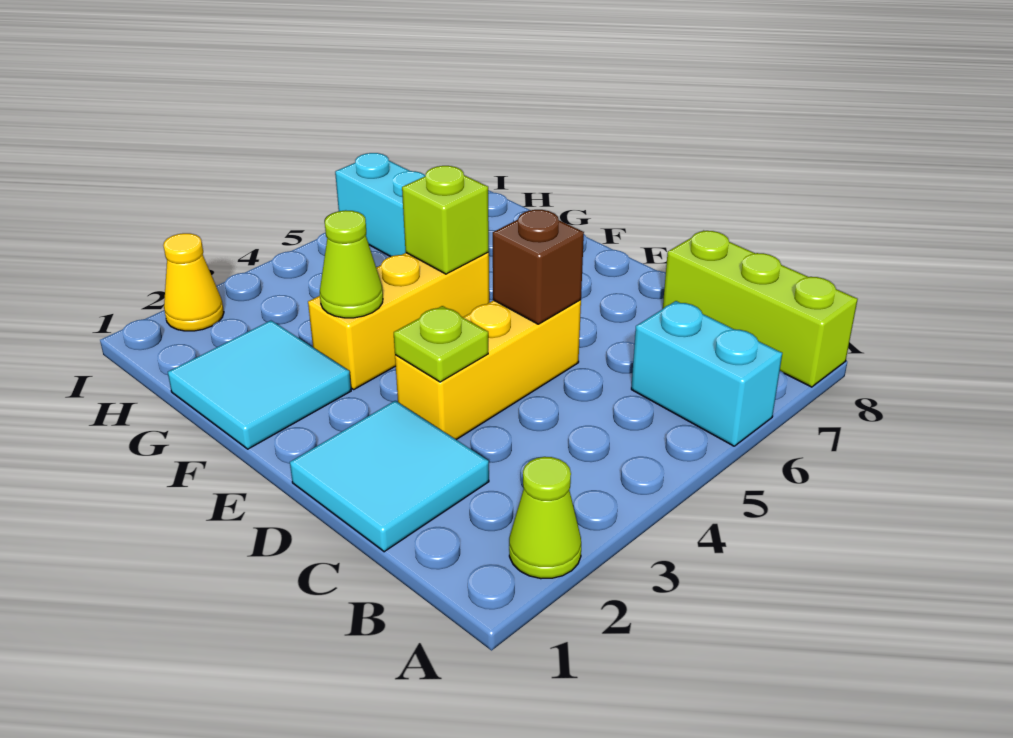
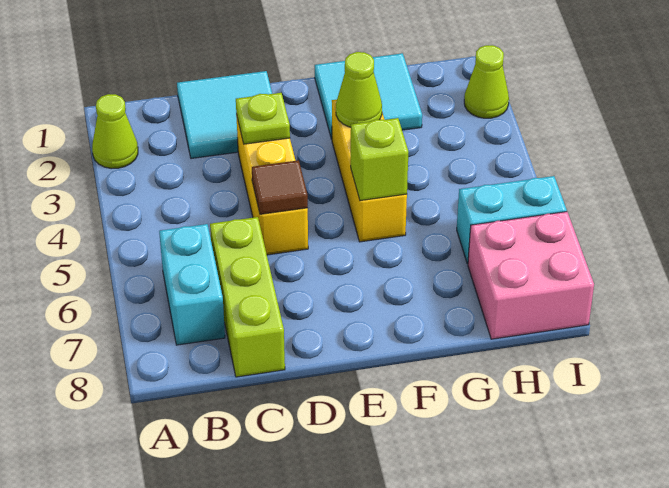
cyan brick A6:B6 level 1 -> cyan brick B6:B7 level 1
lime brick A8:C8 level 1 -> lime brick C6:C8 level 1
brown brick D5 level 2 -> brown tile D5 level 2
none -> pink brick H7:I8 level 1
yellow cone I2 level 1 -> lime cone I2 level 1

